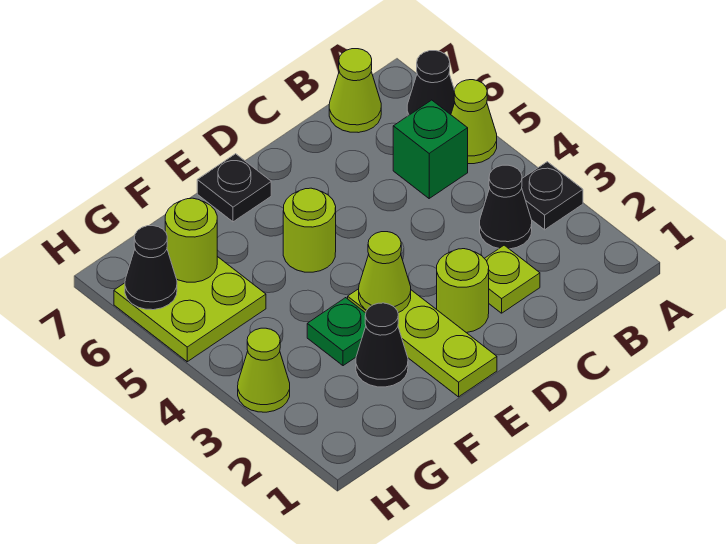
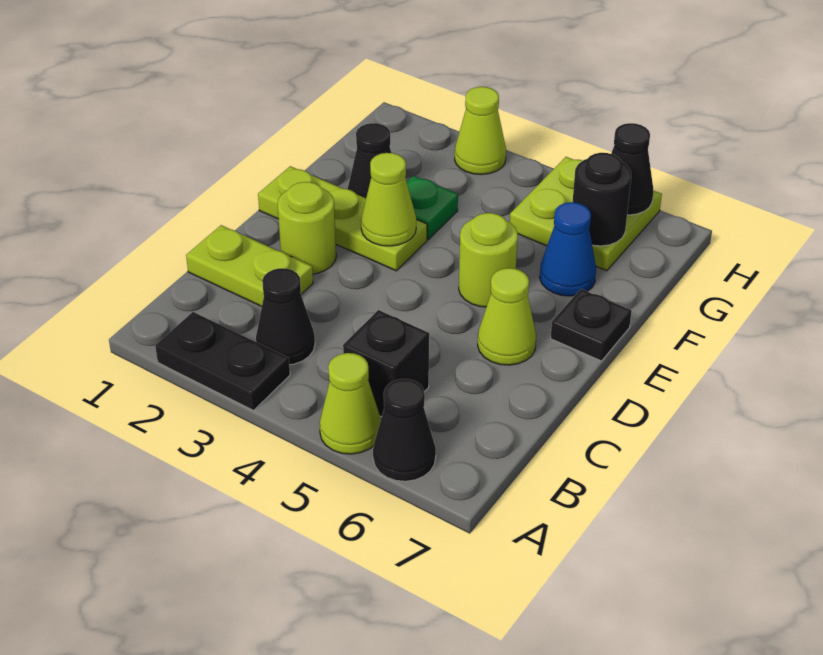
black plate A3 level 1 -> black plate A2:A3 level 1
green brick B5 level 1 -> black brick B5 level 1
lime cone B7 level 1 -> lime cone D6 level 1
lime plate C2 level 1 -> lime plate C1:C2 level 1
none -> blue cone F6 level 1
lime round brick G6 level 2 -> black round brick G6 level 2

